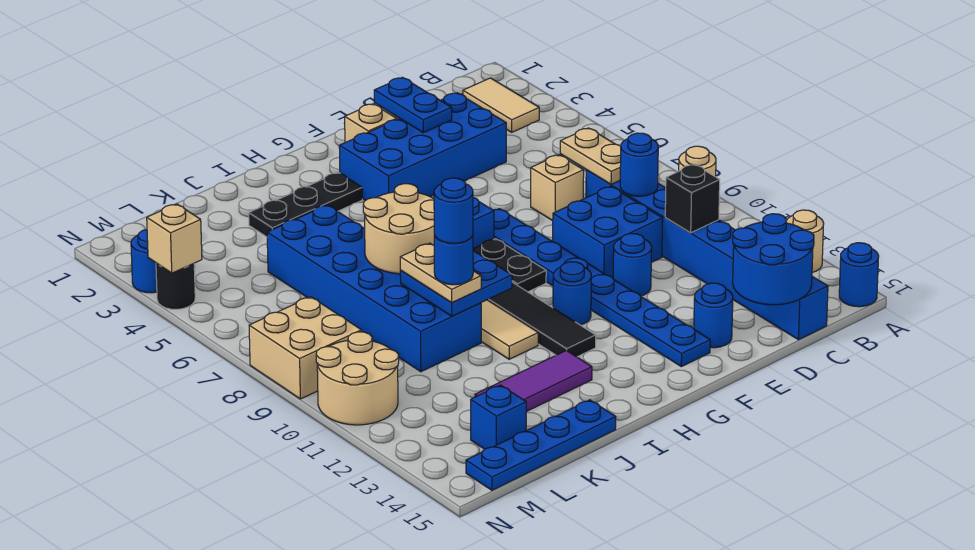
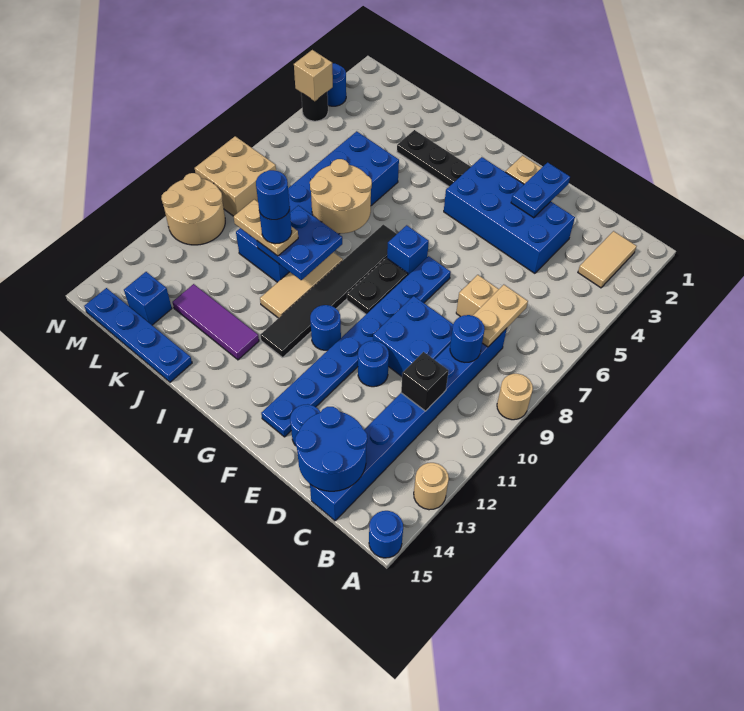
tan plate J9:J10 level 3 -> tan plate J10:K10 level 3

